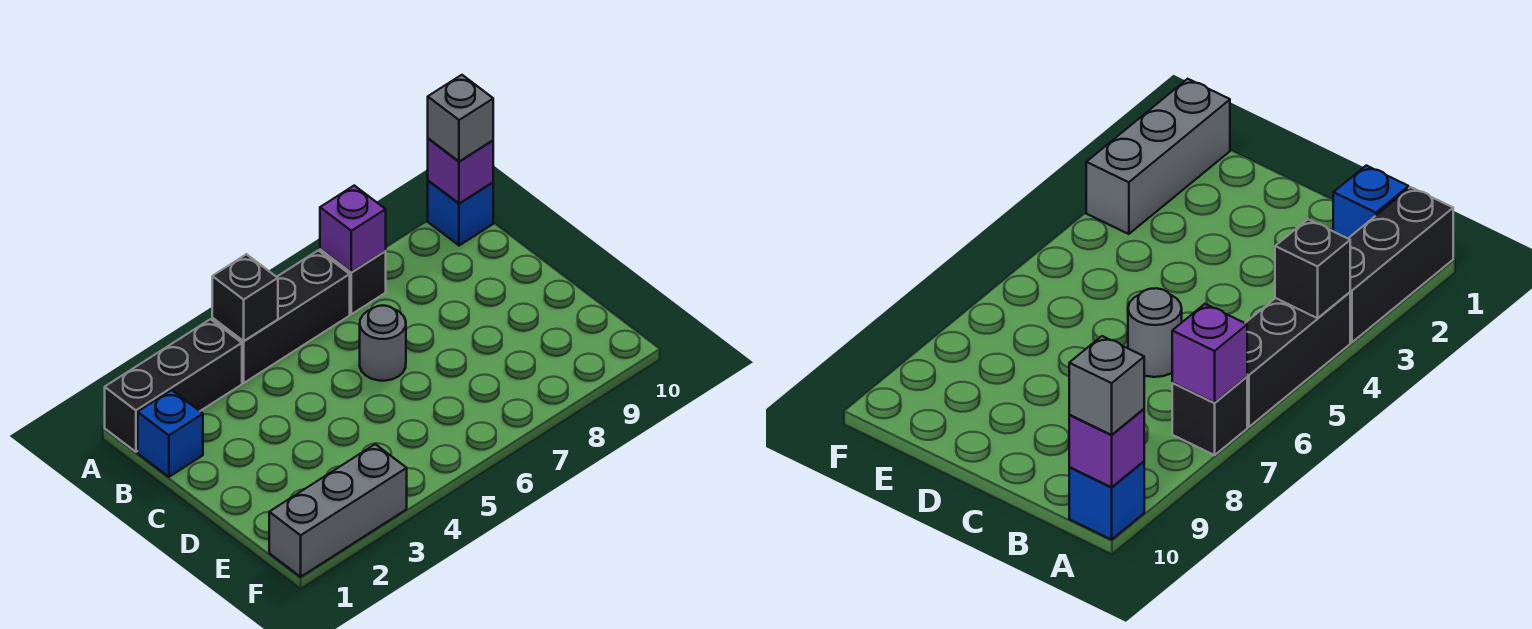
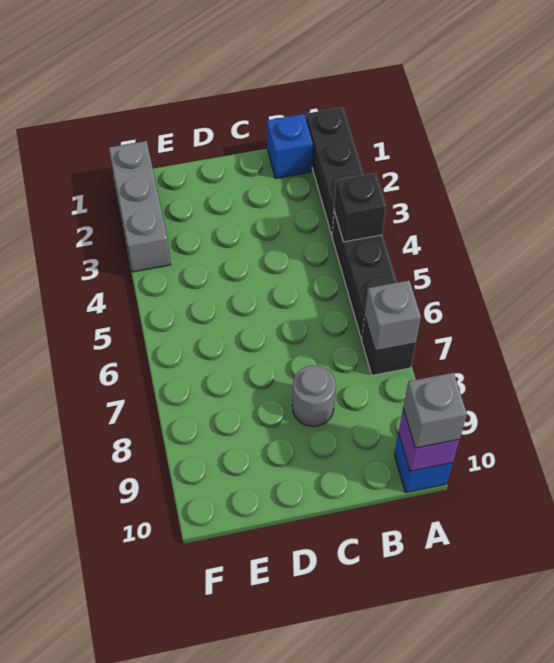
purple brick A7 level 2 -> grey brick A7 level 2
grey round brick C6 level 1 -> grey round brick C8 level 1

